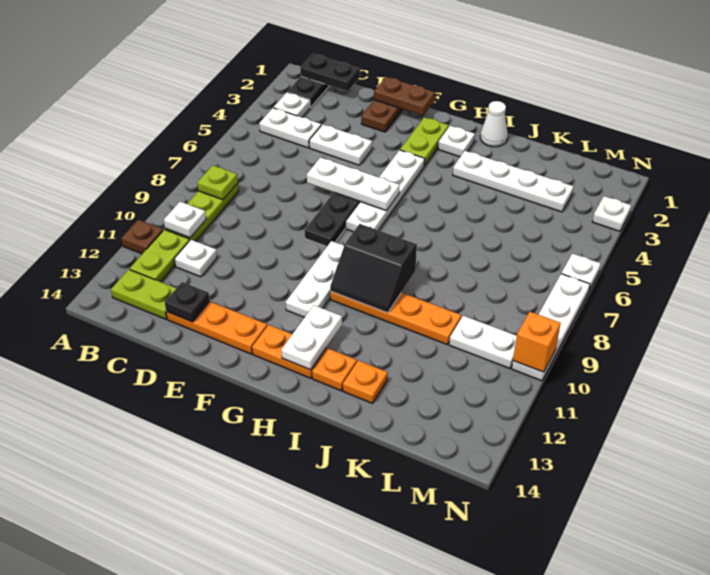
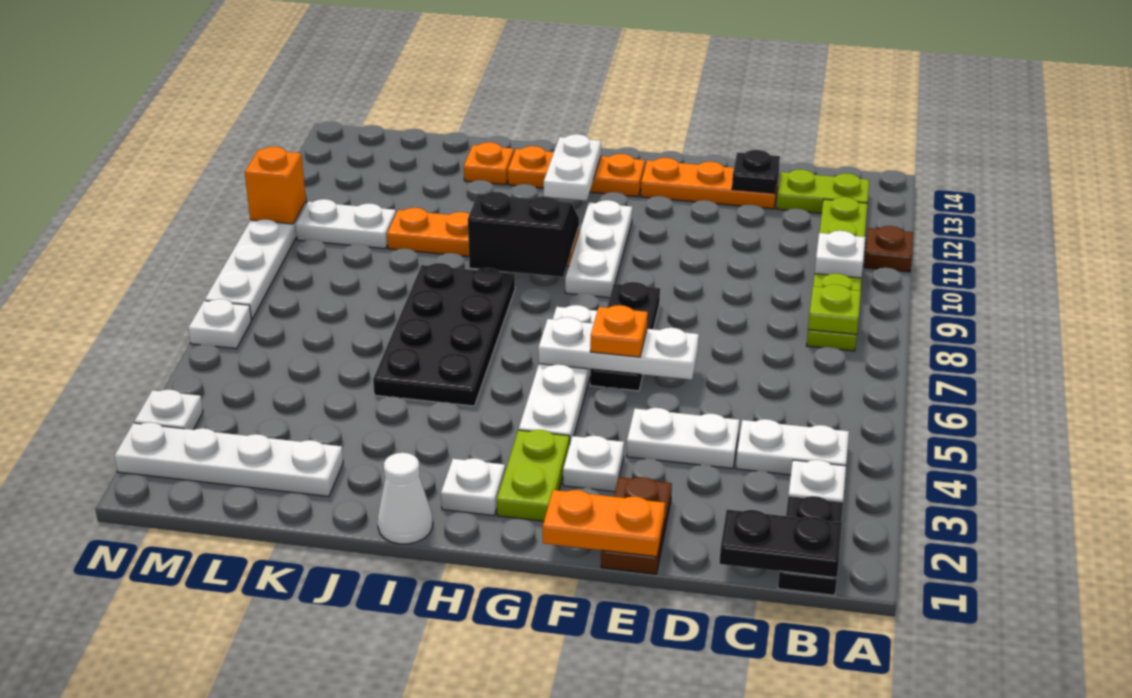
white plate C11 level 1 -> white plate F3 level 1
brown plate E1:F1 level 2 -> orange plate E1:F1 level 2
none -> orange plate F6 level 3
white plate I3:L3 level 1 -> white plate K2:N2 level 1
none -> black plate I5:J8 level 1

